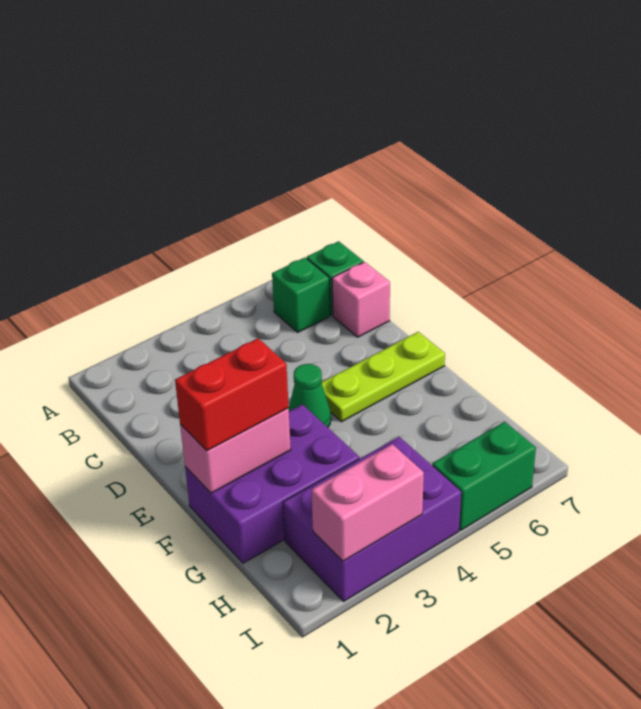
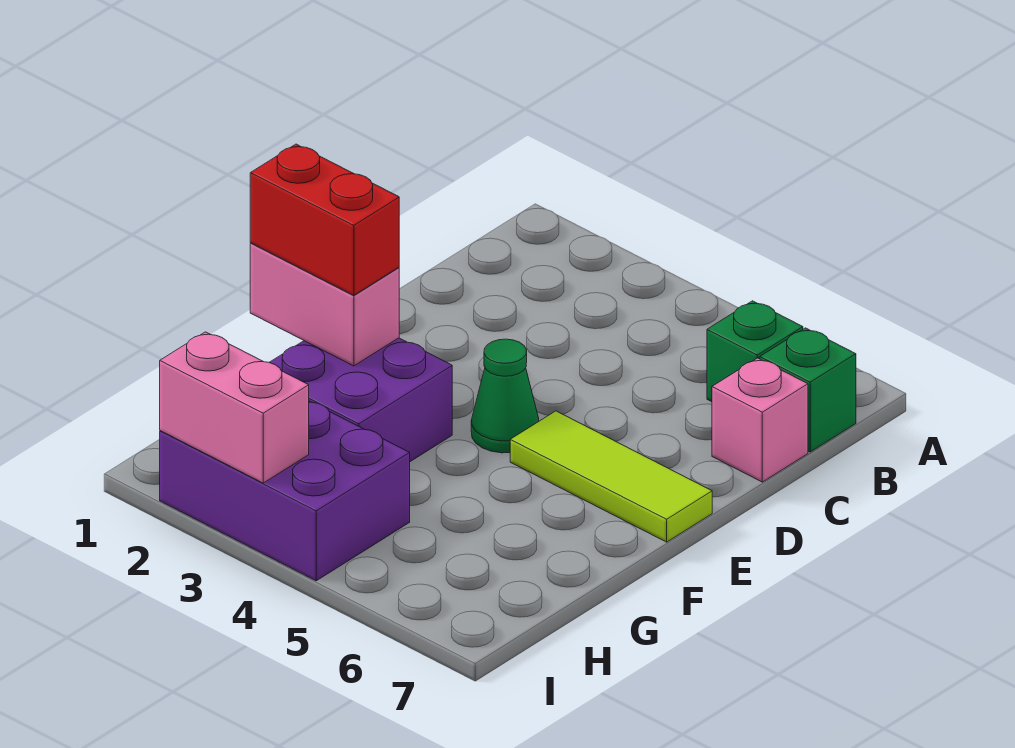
lime plate E5:E7 level 1 -> lime tile E5:E7 level 1
purple brick F1:G3 level 1 -> purple brick F2:G3 level 1
green brick I5:I6 level 1 -> none

